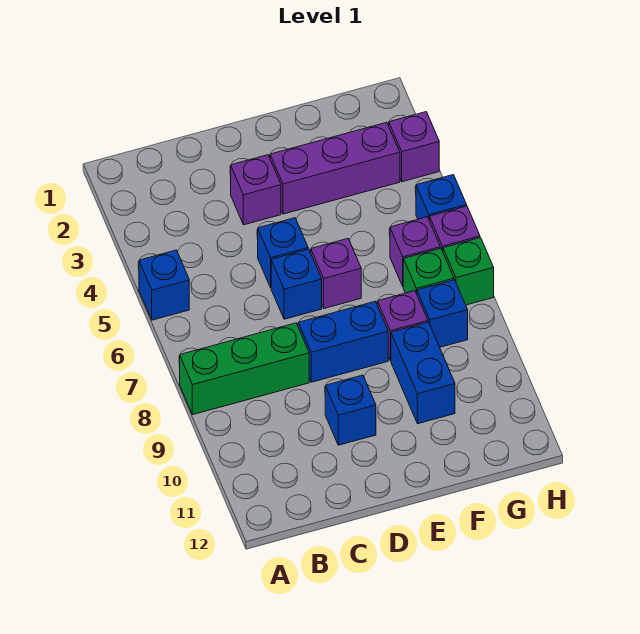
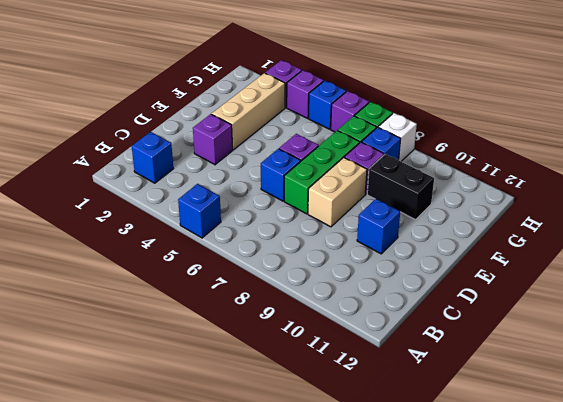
green brick A8:C8 level 1 -> green brick D7:F7 level 1
blue brick D5 level 1 -> blue brick B2 level 1
blue brick D8:E8 level 1 -> tan brick D8:E8 level 1
purple brick E3:G3 level 1 -> tan brick E3:G3 level 1
blue brick F9:F10 level 1 -> black brick F9:F10 level 1
purple brick G6 level 1 -> purple brick H4 level 1
none -> white brick H8 level 1

